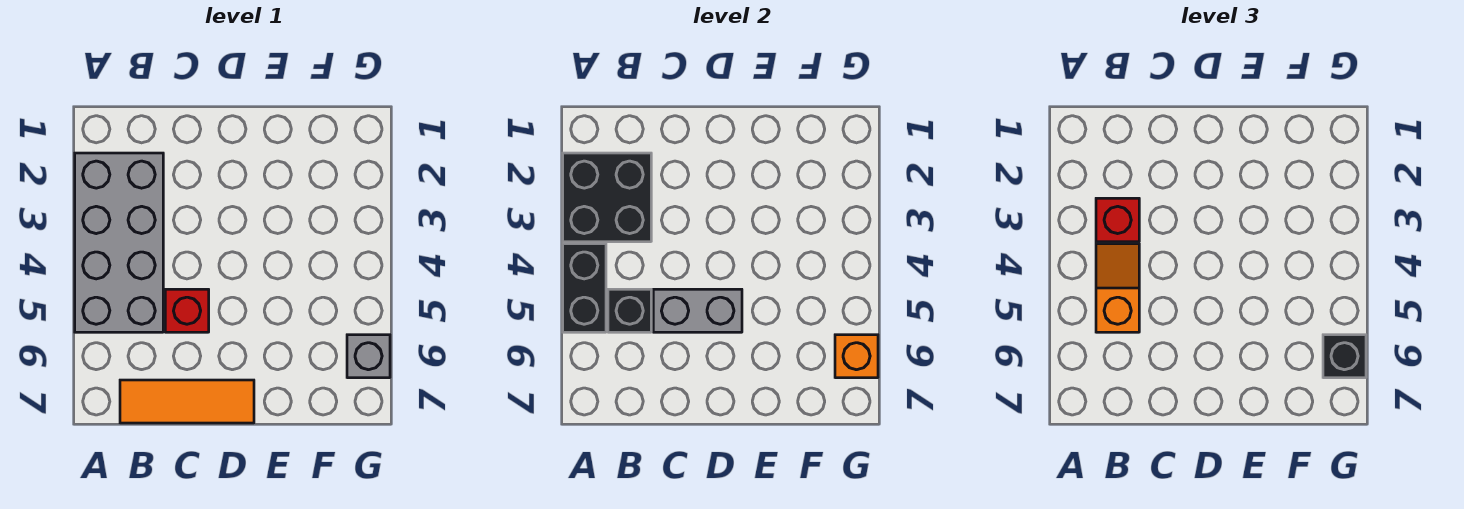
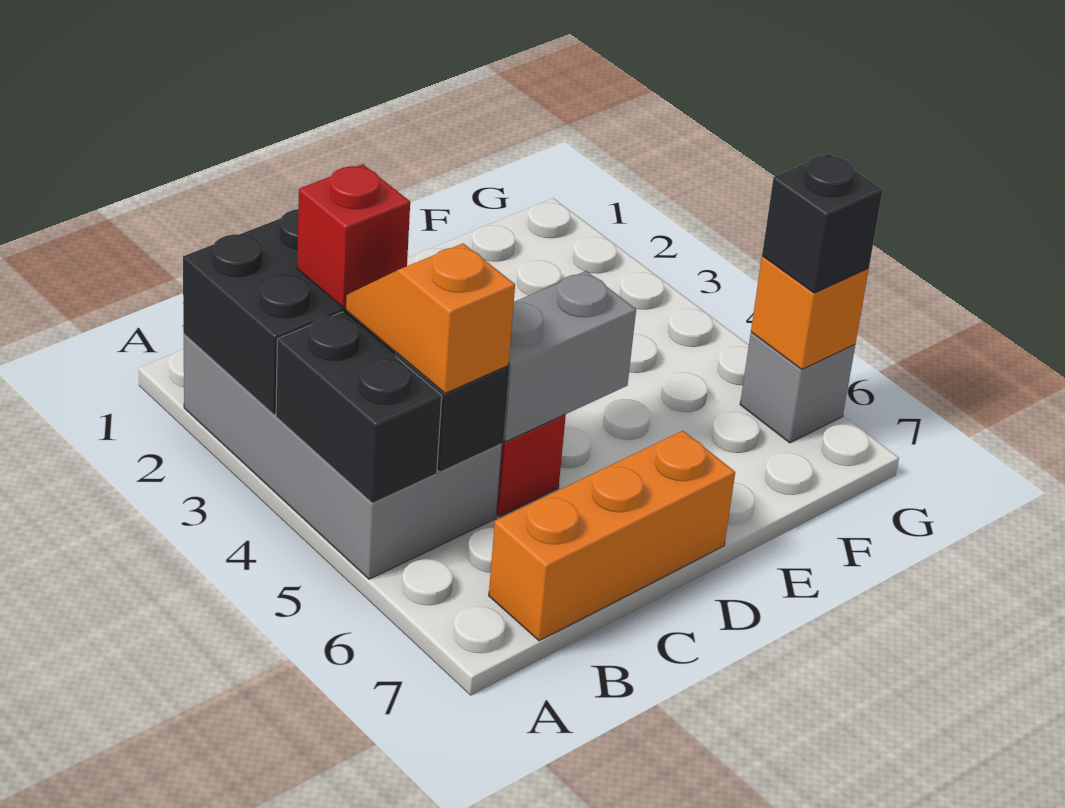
orange tile B7:D7 level 1 -> orange brick B7:D7 level 1

